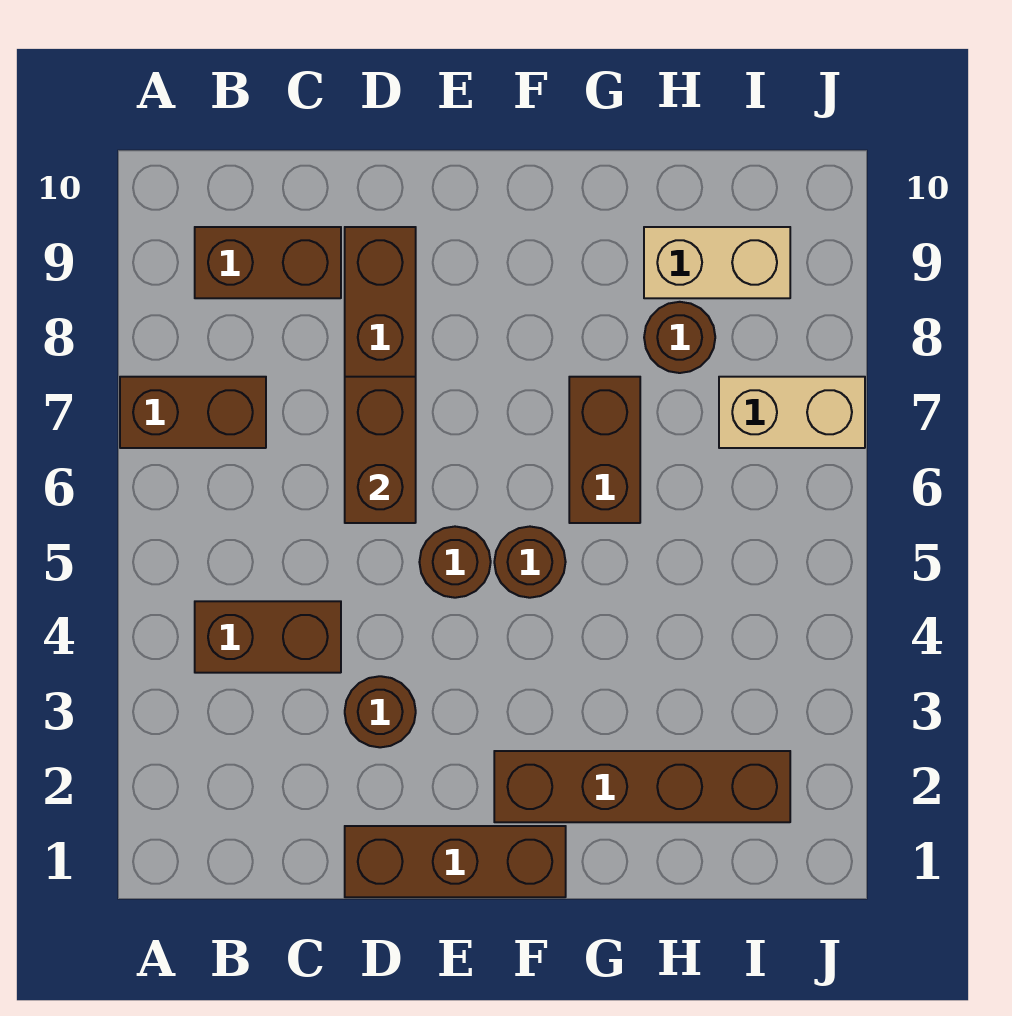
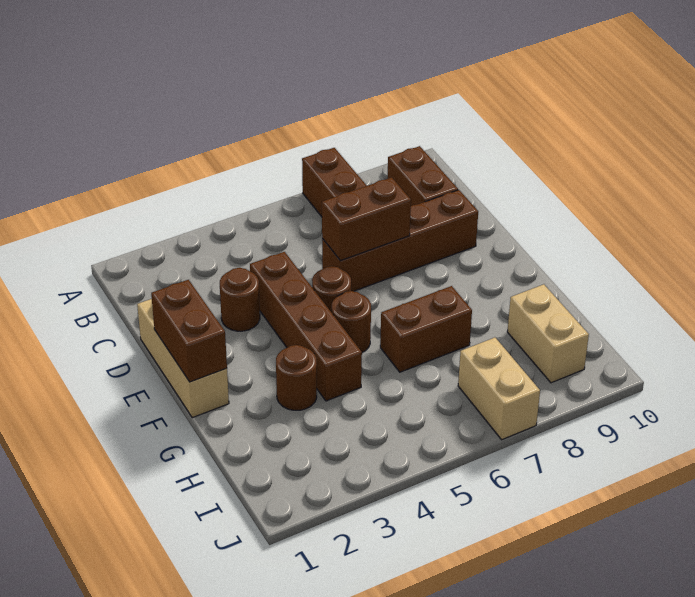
brown brick B4:C4 level 1 -> brown brick E1:F1 level 2
brown brick D1:F1 level 1 -> tan brick D1:F1 level 1
brown brick F2:I2 level 1 -> brown brick D4:G4 level 1
brown round brick H8 level 1 -> brown round brick G3 level 1

